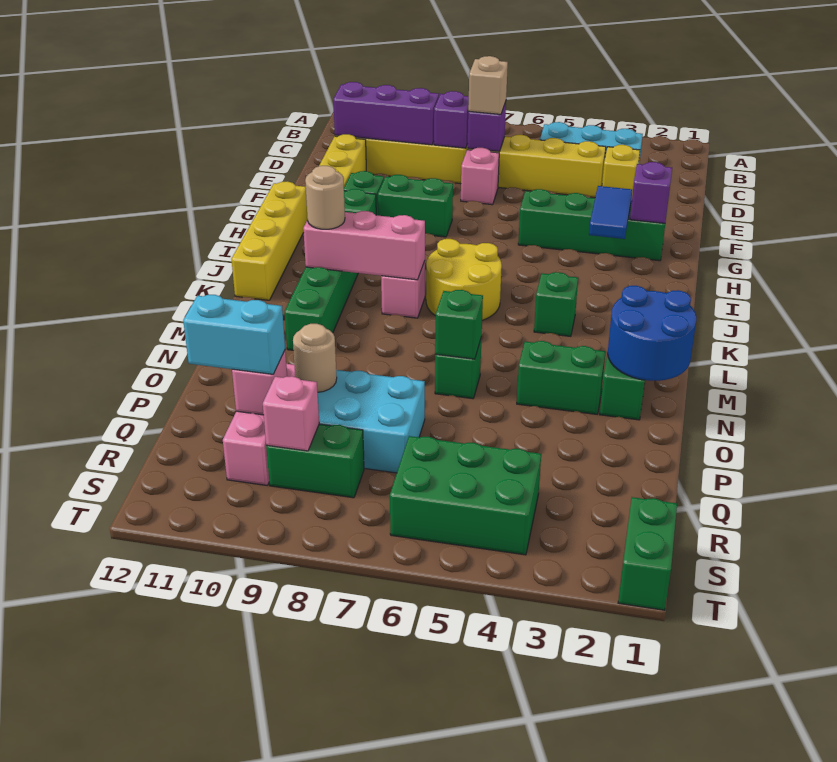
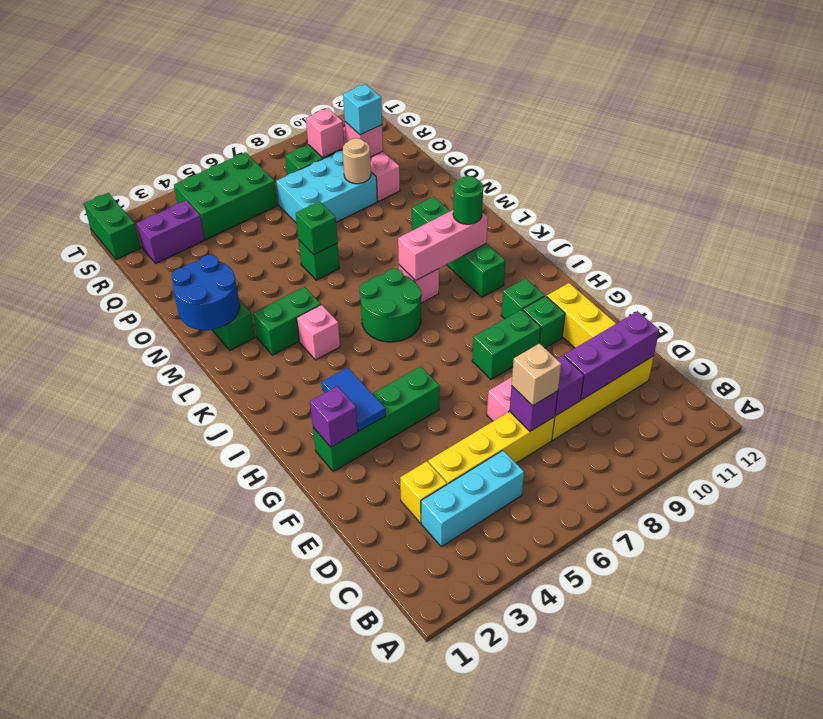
yellow brick H12:K12 level 1 -> none
yellow round brick J6:K7 level 1 -> green round brick J6:K7 level 1
green brick K4 level 1 -> pink brick K4 level 1
tan round brick K10 level 3 -> green round brick K10 level 3
green brick N3:N4 level 1 -> green brick L3:L4 level 1
cyan brick Q10:Q11 level 3 -> cyan brick Q10 level 3
none -> purple brick R2:R3 level 1

